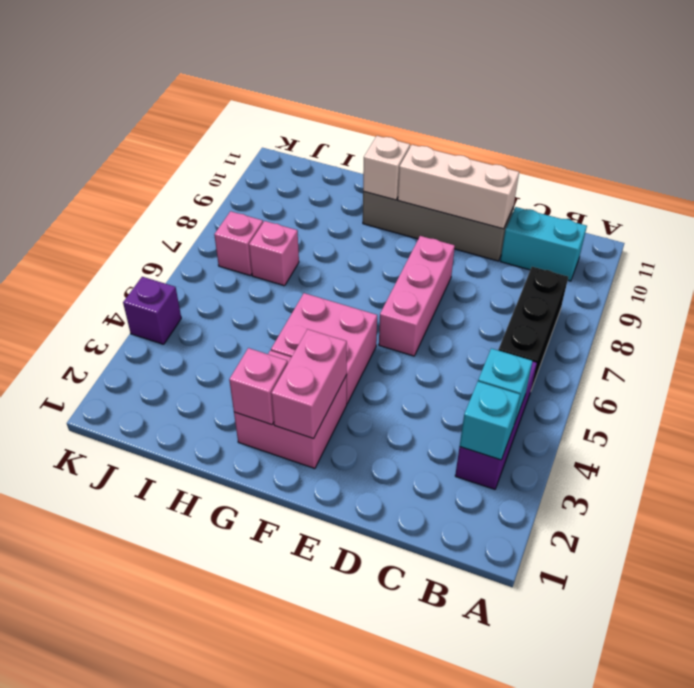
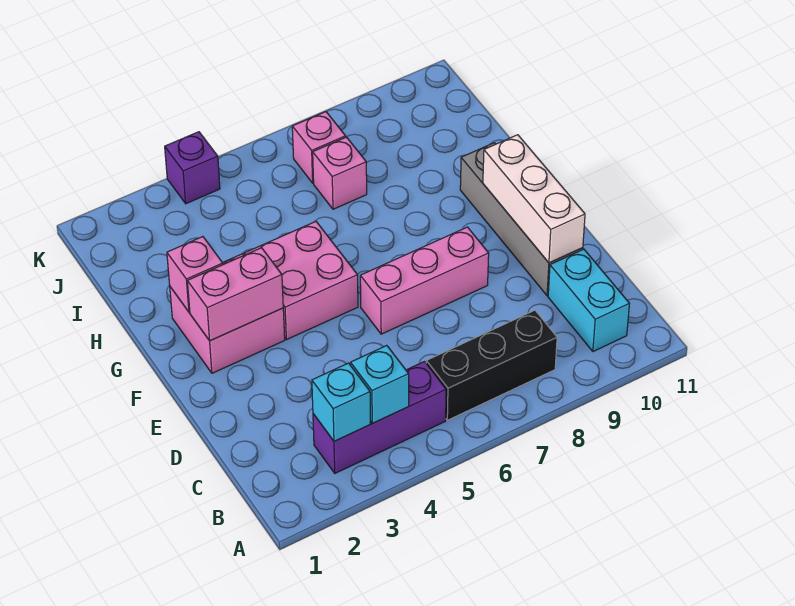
white brick G10 level 2 -> none

